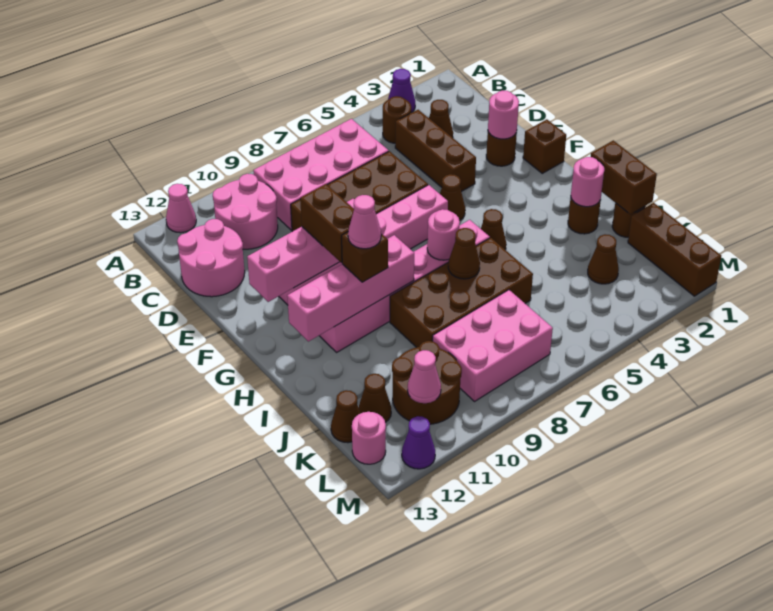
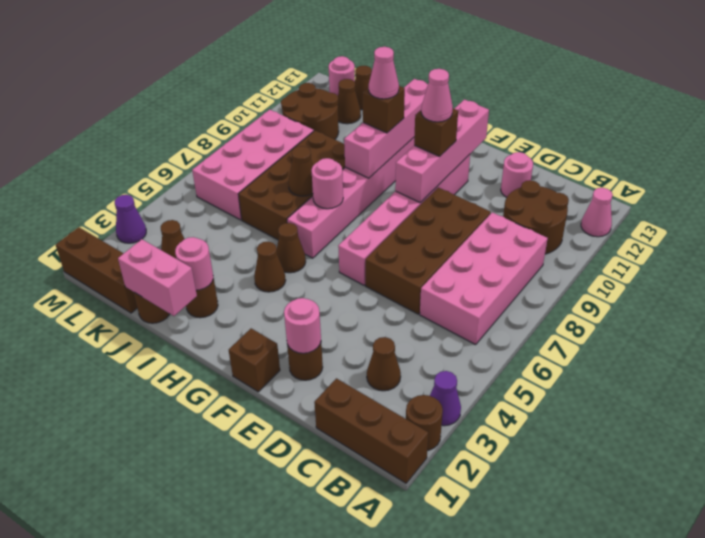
brown round brick B4 level 1 -> brown round brick A2 level 1
pink round brick B10:C11 level 1 -> brown round brick B10:C11 level 1
brown brick C4:E4 level 1 -> brown brick A1:C1 level 1
pink round brick C12:D13 level 1 -> pink round brick D12 level 1
brown cone F5 level 1 -> brown cone H4 level 1
brown brick F10:G10 level 3 -> brown brick F10 level 3
brown brick I1:J1 level 2 -> pink brick I1:J1 level 2
pink brick K7:L9 level 1 -> pink brick K6:L9 level 1
pink cone L11 level 2 -> pink cone F10 level 4
purple cone M12 level 1 -> purple cone M3 level 1

